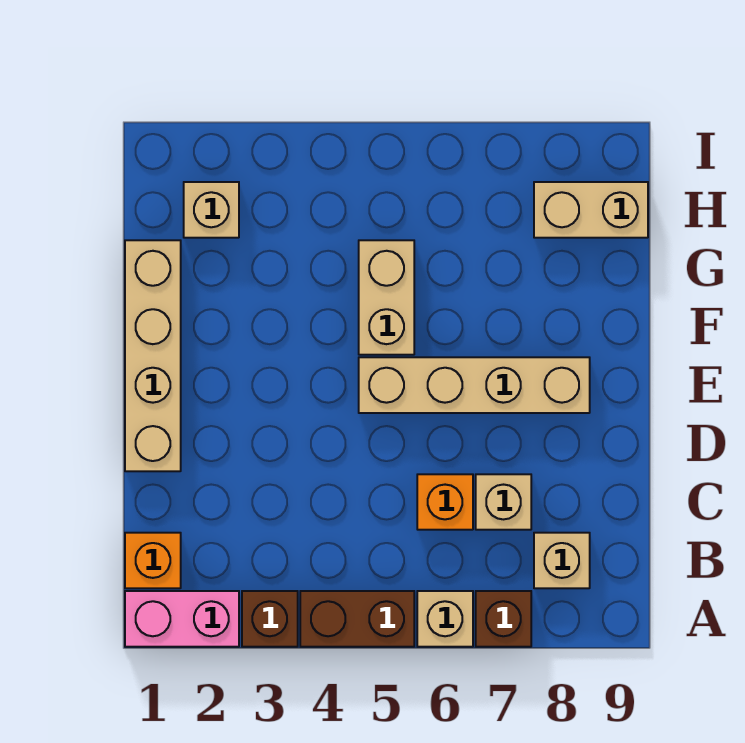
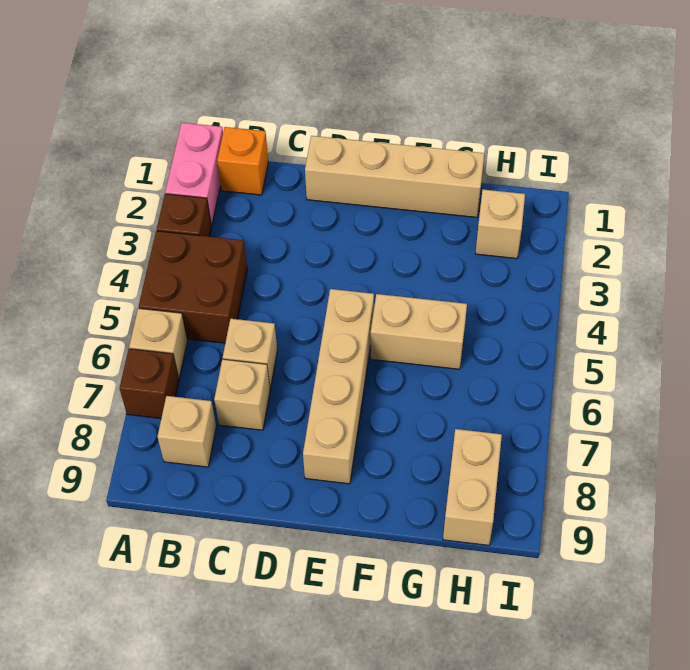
brown brick A4:A5 level 1 -> brown brick A4:B5 level 1
orange brick C6 level 1 -> tan brick C6 level 1

